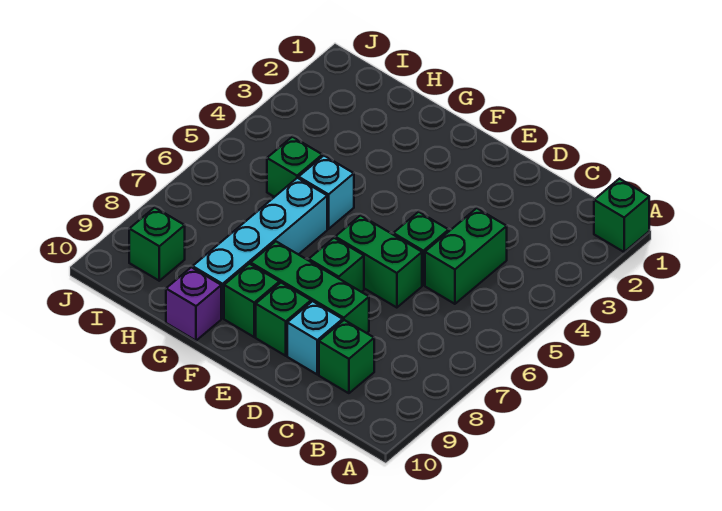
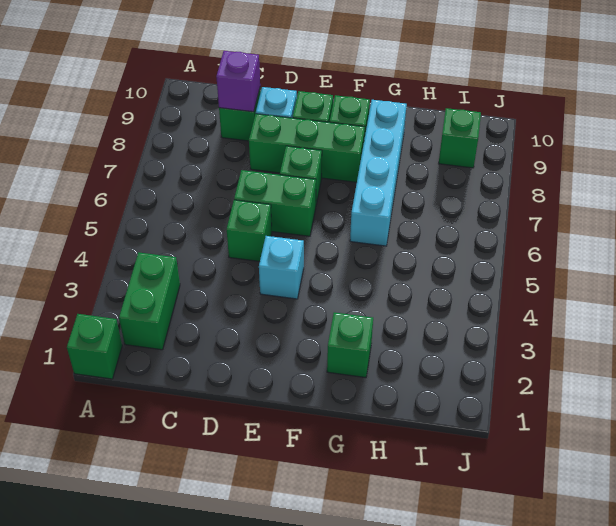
green brick C4:C5 level 1 -> green brick B2:B3 level 1
cyan brick G5 level 1 -> cyan brick E4 level 1
purple brick G10 level 1 -> purple brick C9 level 2
green brick H5 level 1 -> green brick G2 level 1

